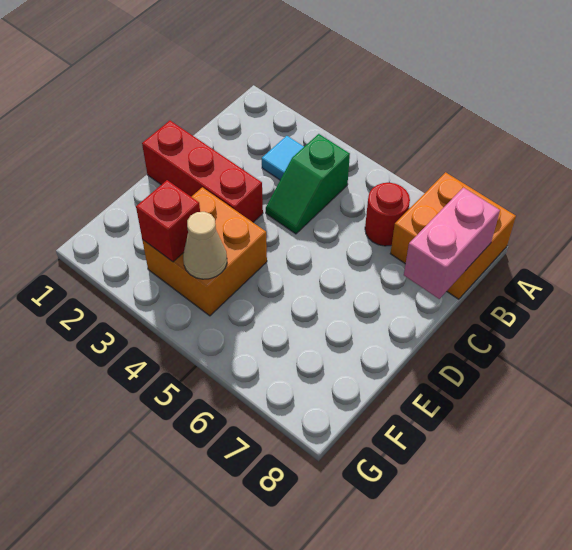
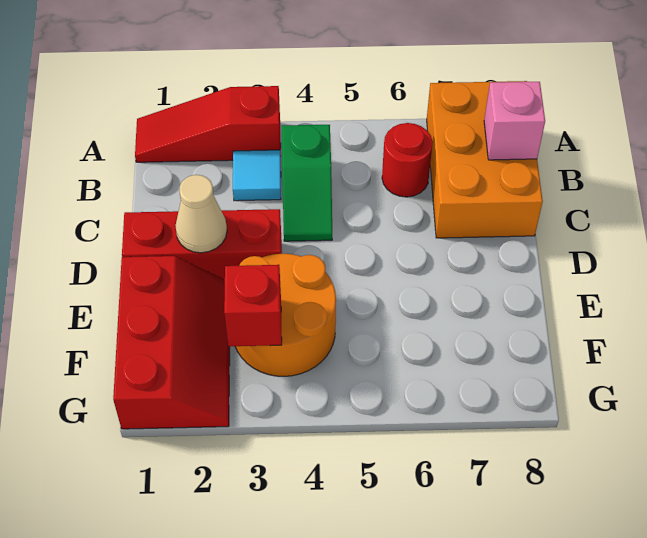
none -> red slope A1:A3 level 1 top 3
orange brick A7:B8 level 1 -> orange brick A7:C8 level 1
pink brick B8:C8 level 2 -> pink brick B8 level 2
none -> red slope E1:G2 level 1 top 1
orange brick E3:F4 level 1 -> orange round brick E3:F4 level 1
tan cone F4 level 2 -> tan cone D2 level 2

